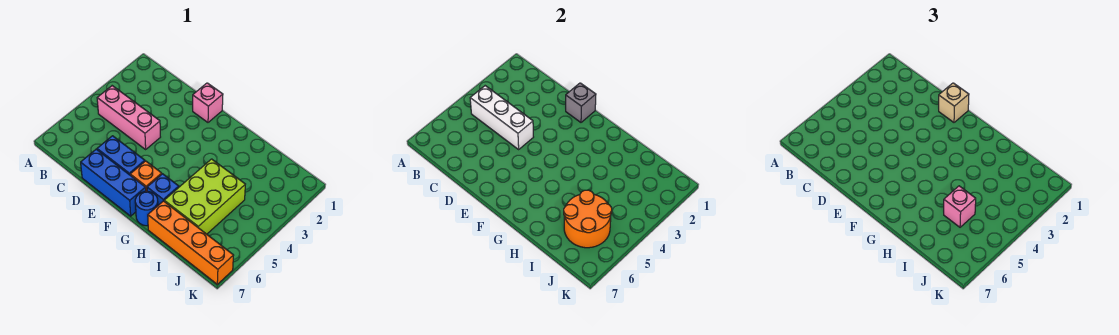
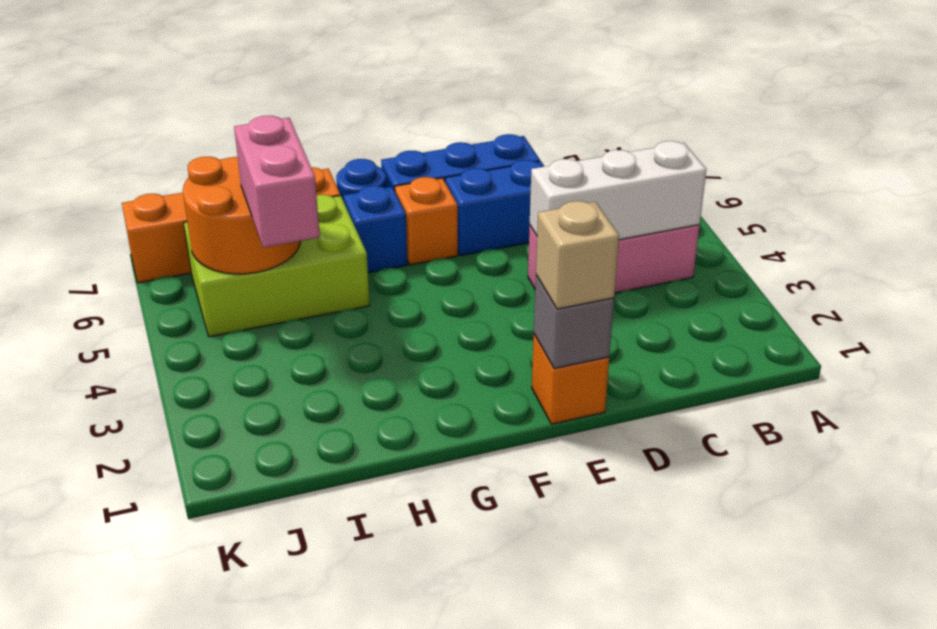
pink brick E1 level 1 -> orange brick E1 level 1
lime brick H4:I6 level 1 -> lime brick H5:J6 level 1
pink brick I5 level 3 -> pink brick I4:I5 level 3

